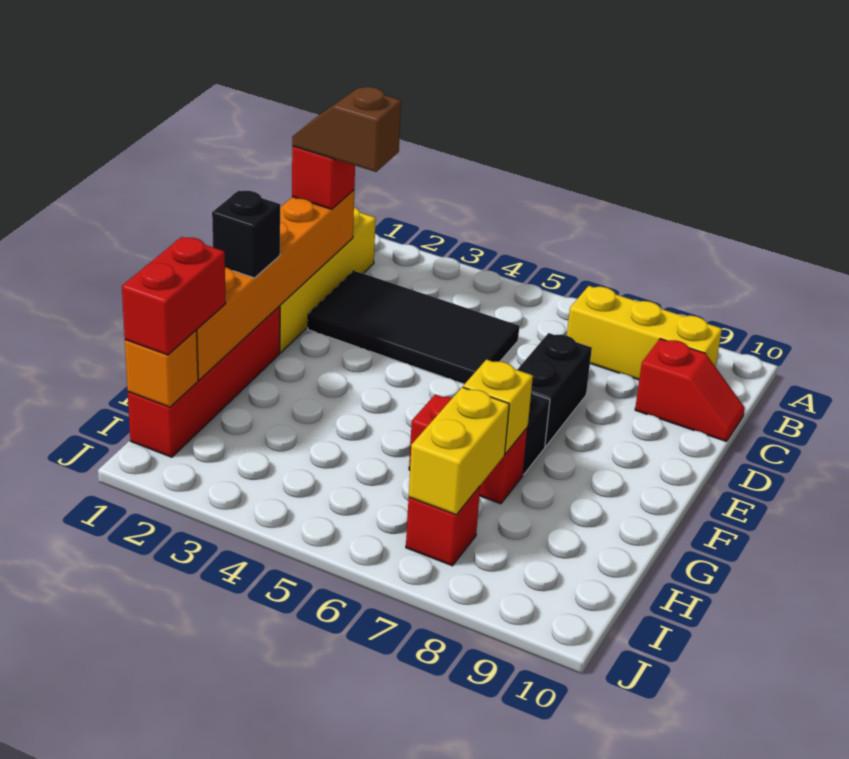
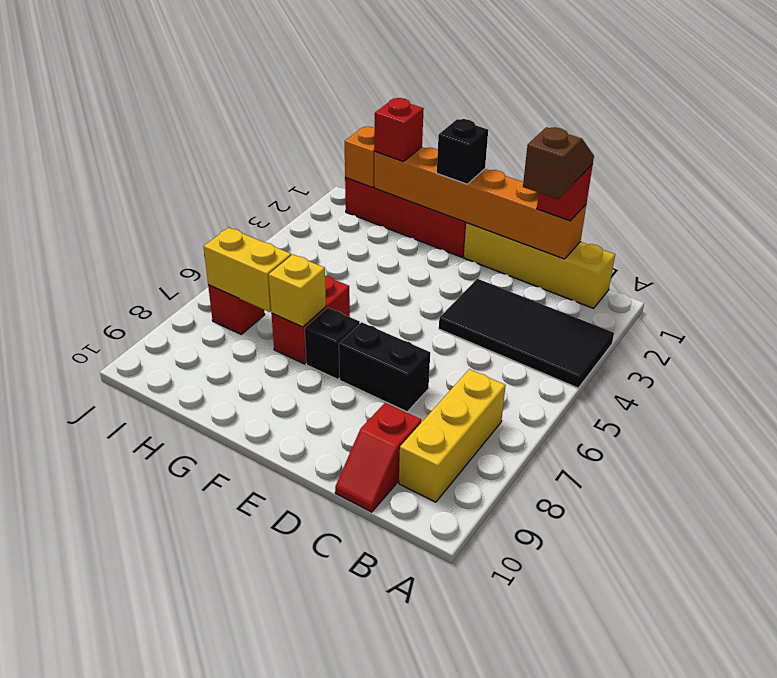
black tile C2:D5 level 1 -> black tile A3:D4 level 1
red brick H1:I1 level 3 -> red brick H1 level 3

